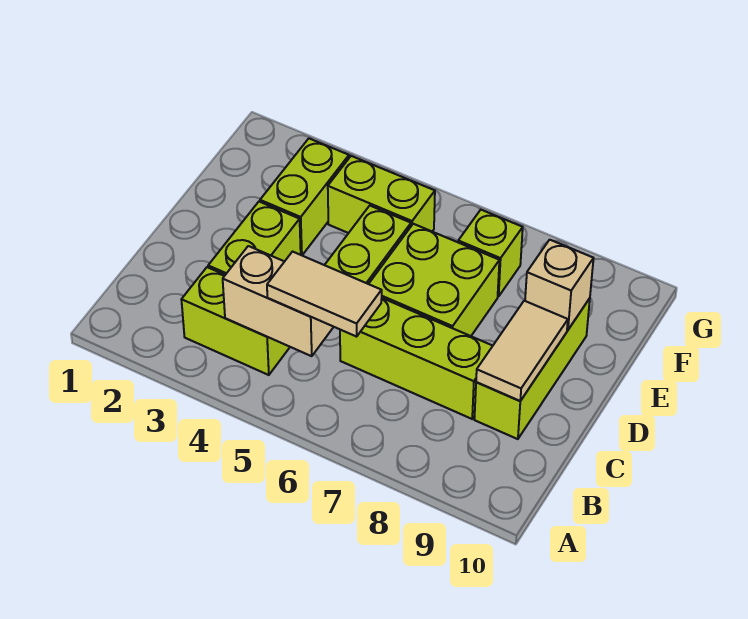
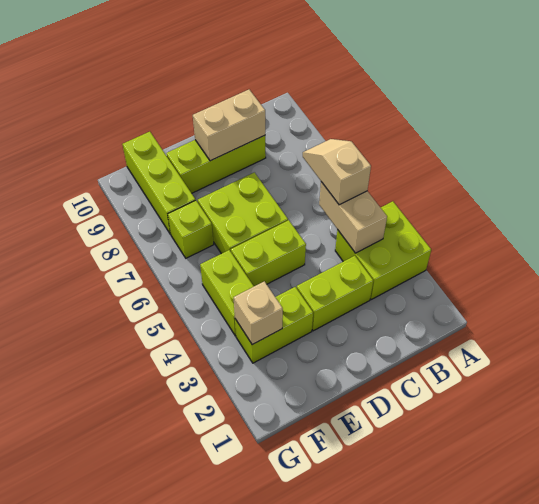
lime brick B3:B4 level 1 -> lime brick A3:B4 level 1
tan tile B5:B6 level 3 -> tan slope B5:B6 level 3 top 5
lime brick C6:C8 level 1 -> lime brick F8:F10 level 1
tan tile C9:D9 level 2 -> tan brick C9:D9 level 2
tan brick E9 level 2 -> tan brick F3 level 2

